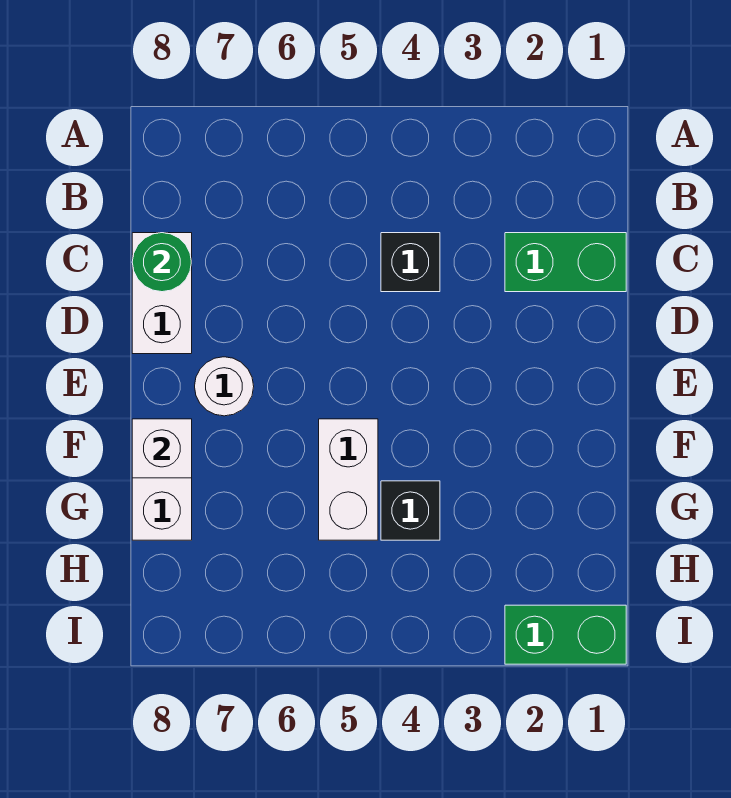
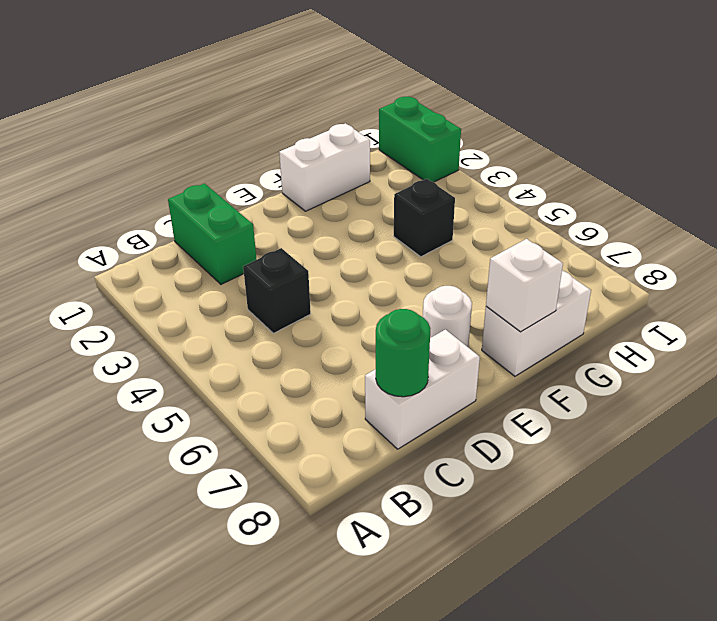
white brick F5:G5 level 1 -> white brick F1:G1 level 1

